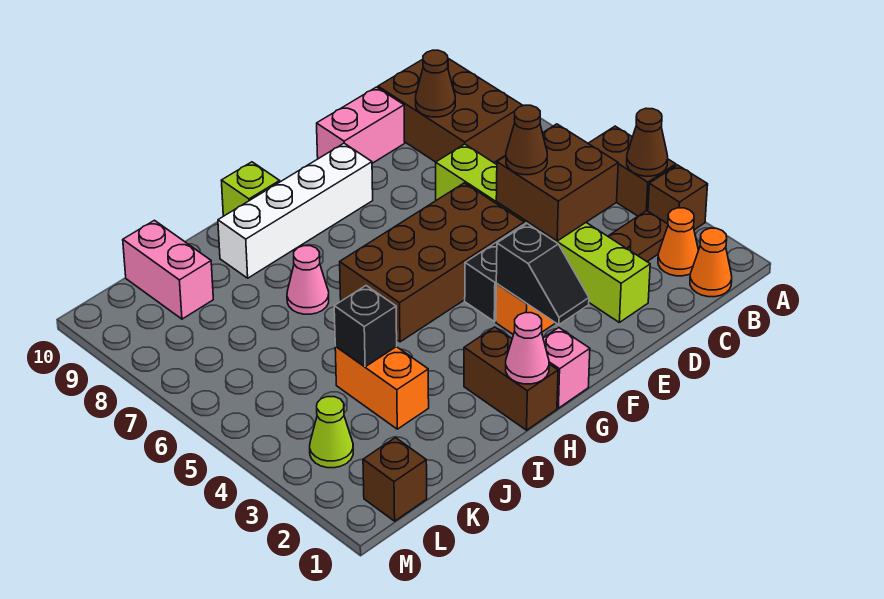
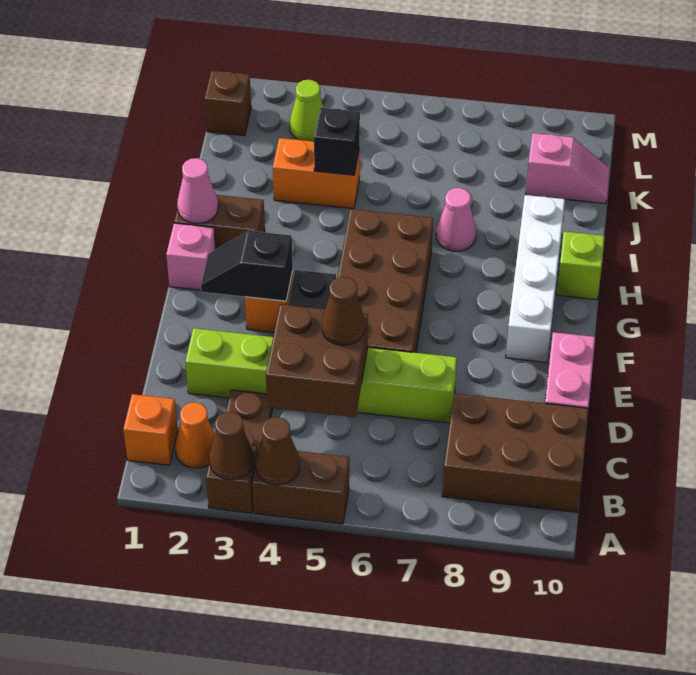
orange cone B1 level 1 -> orange brick B1 level 1
brown cone C9 level 2 -> brown cone A3 level 2
pink brick K9:K10 level 1 -> pink slope K9:K10 level 1 top 9

